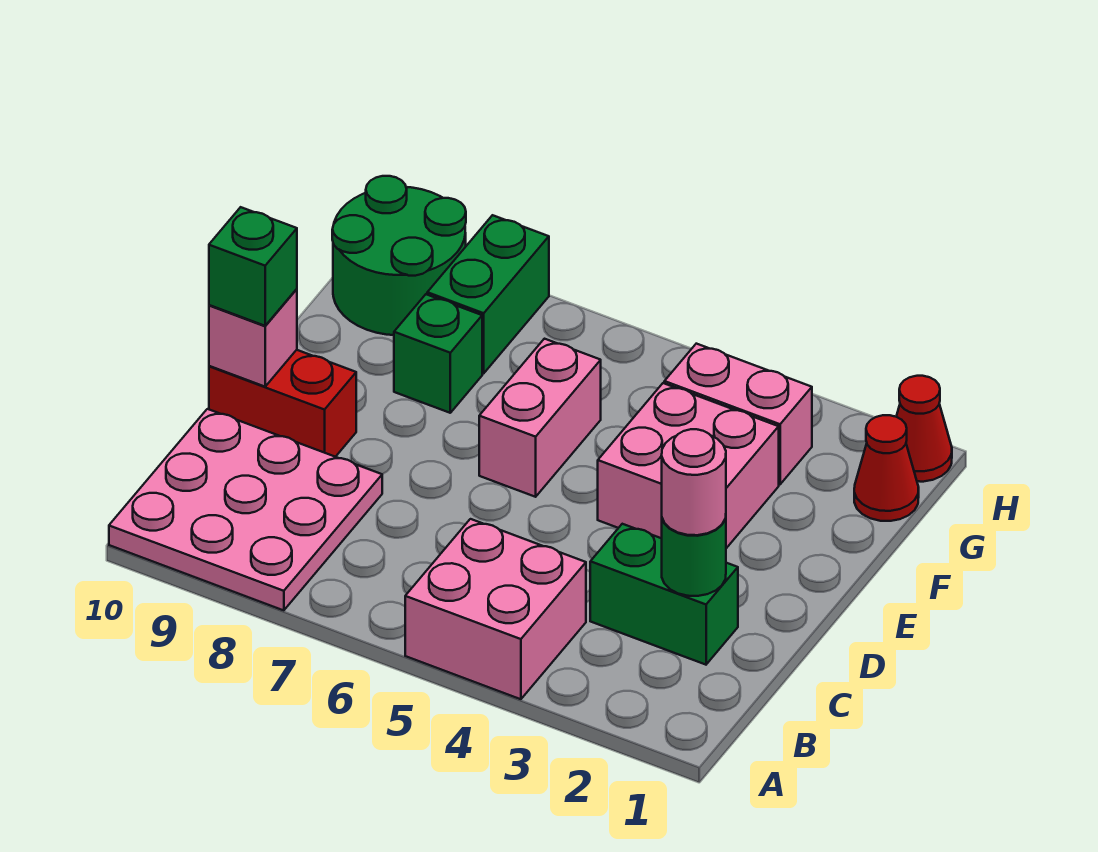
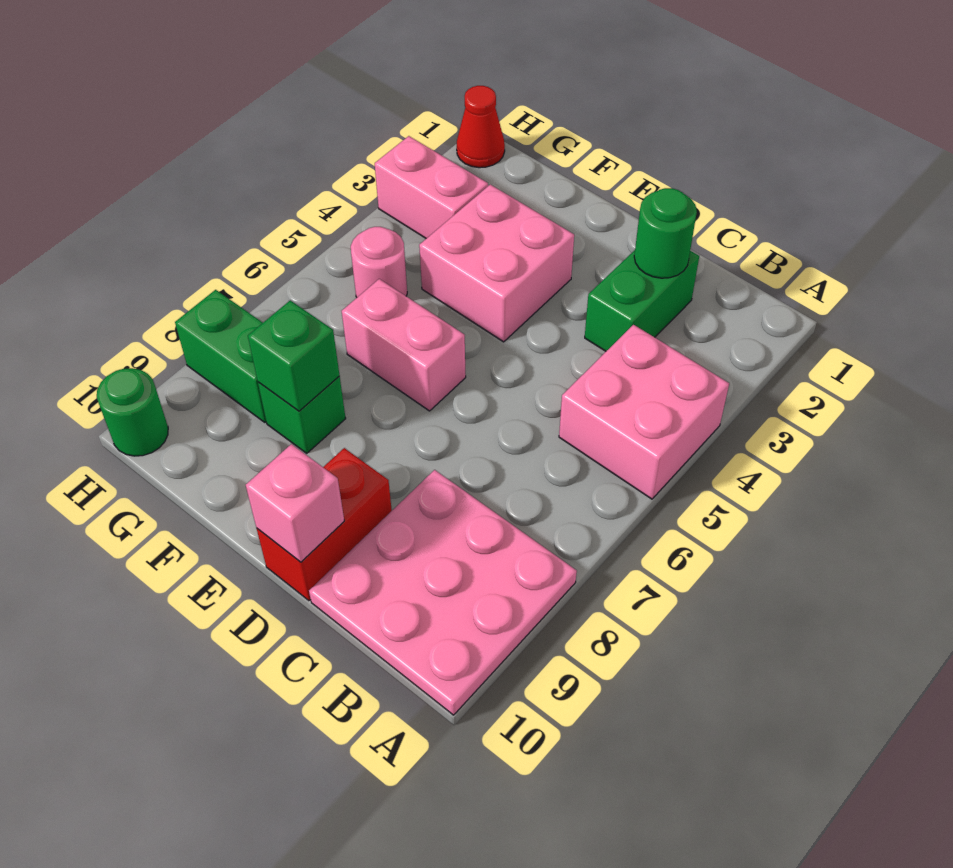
pink round brick C2 level 3 -> pink round brick G5 level 1
green brick D10 level 3 -> green brick F8 level 2
red cone G1 level 1 -> none
pink brick G3:G4 level 1 -> pink brick G3:H3 level 1
green round brick G9:H10 level 1 -> green round brick H10 level 1

